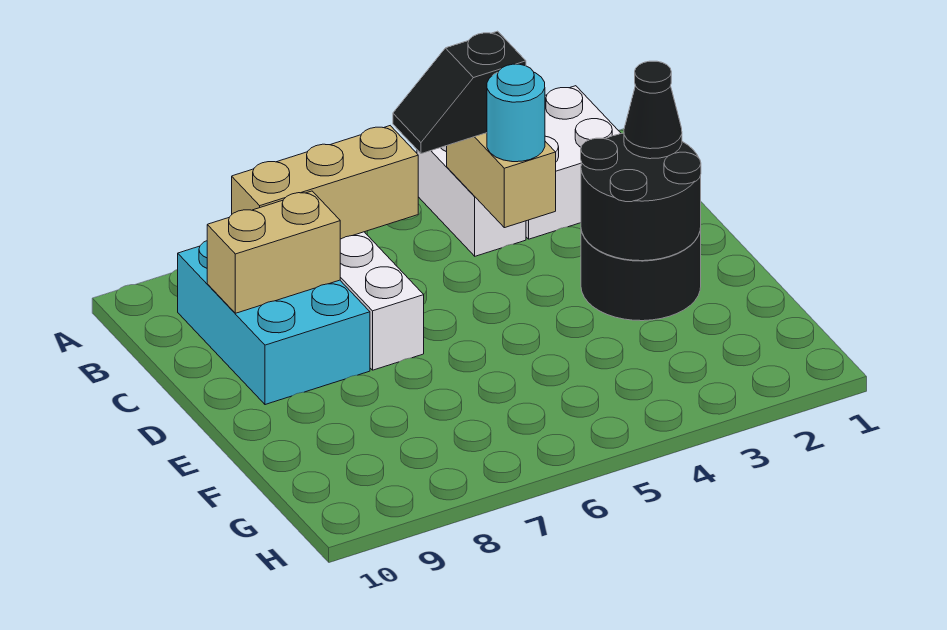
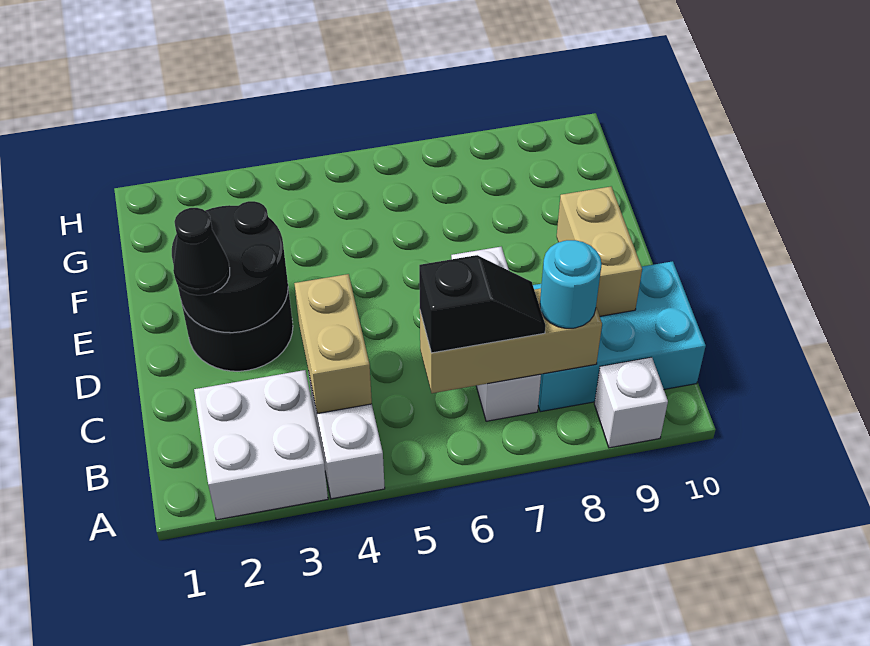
none -> white brick A9 level 1
black slope B4:B5 level 3 top 4 -> black slope B6:B7 level 3 top 6
cyan brick B8:D9 level 1 -> cyan brick B8:C10 level 1
cyan round brick C4 level 3 -> cyan round brick B8 level 3
tan brick C8:C9 level 2 -> tan brick C9:D9 level 2

